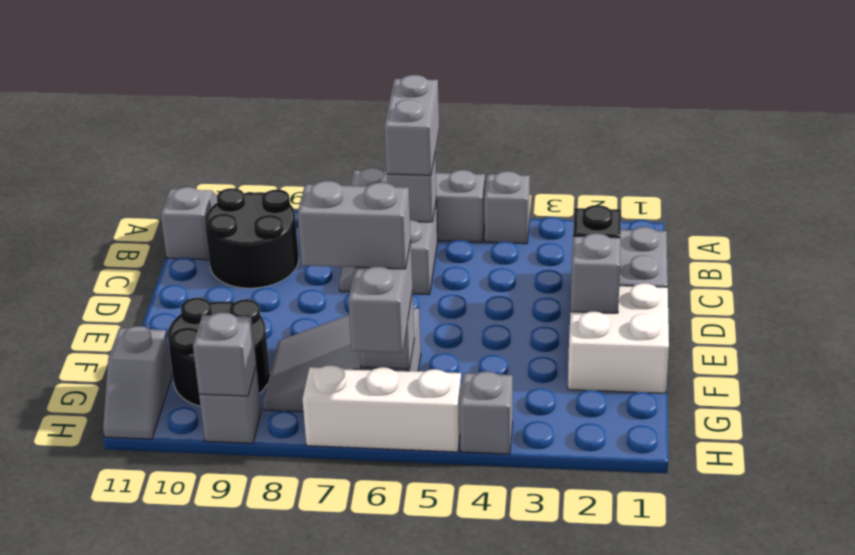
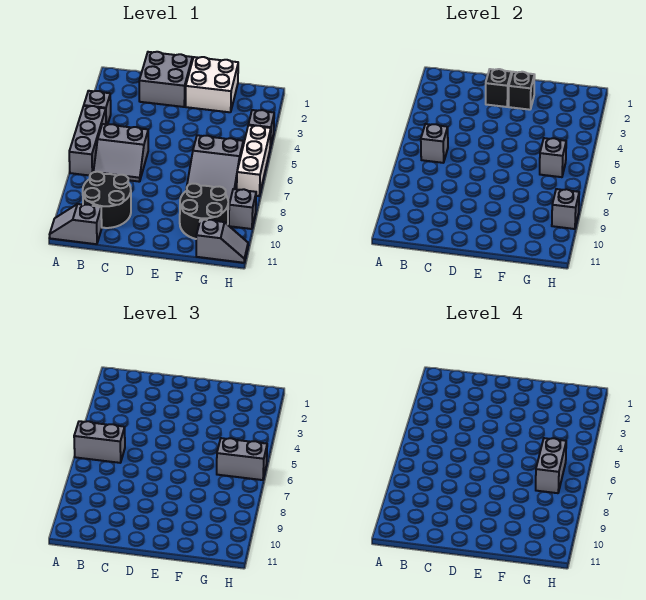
grey brick E2 level 2 -> black brick E2 level 2

